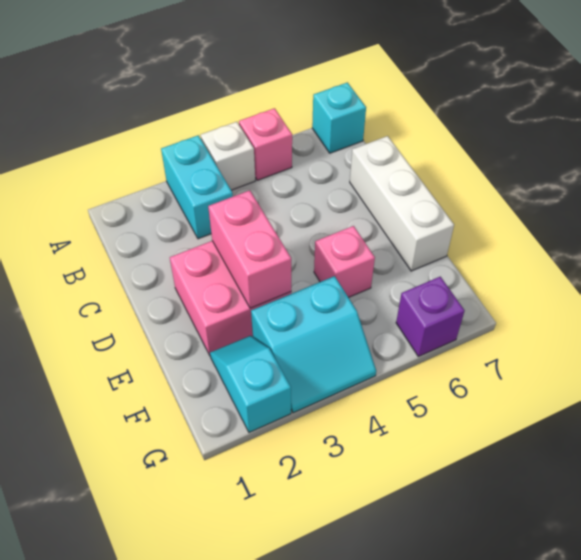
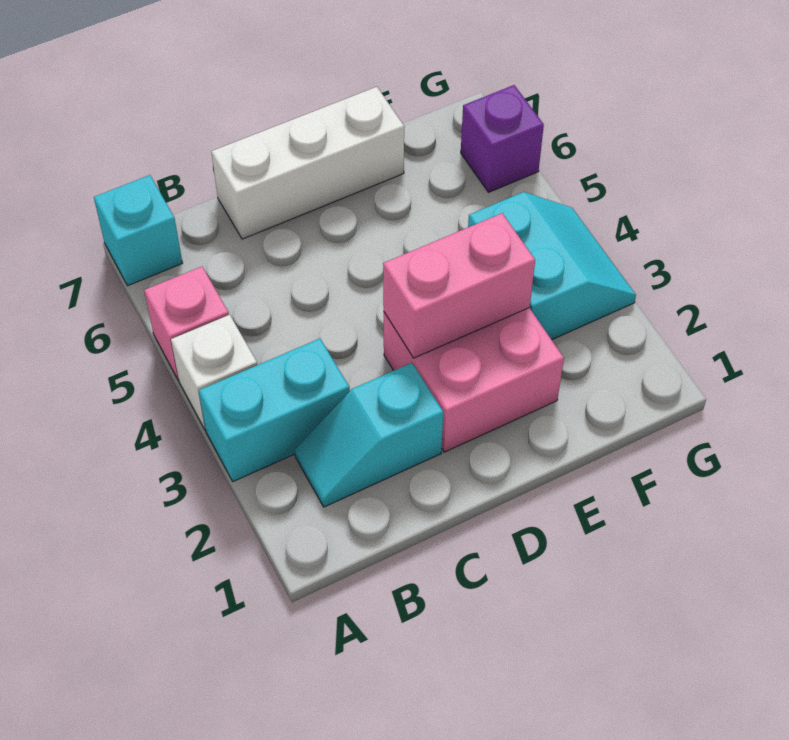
pink brick E5 level 1 -> none
cyan slope F2:G2 level 1 top G -> cyan slope B2:C2 level 1 top C

